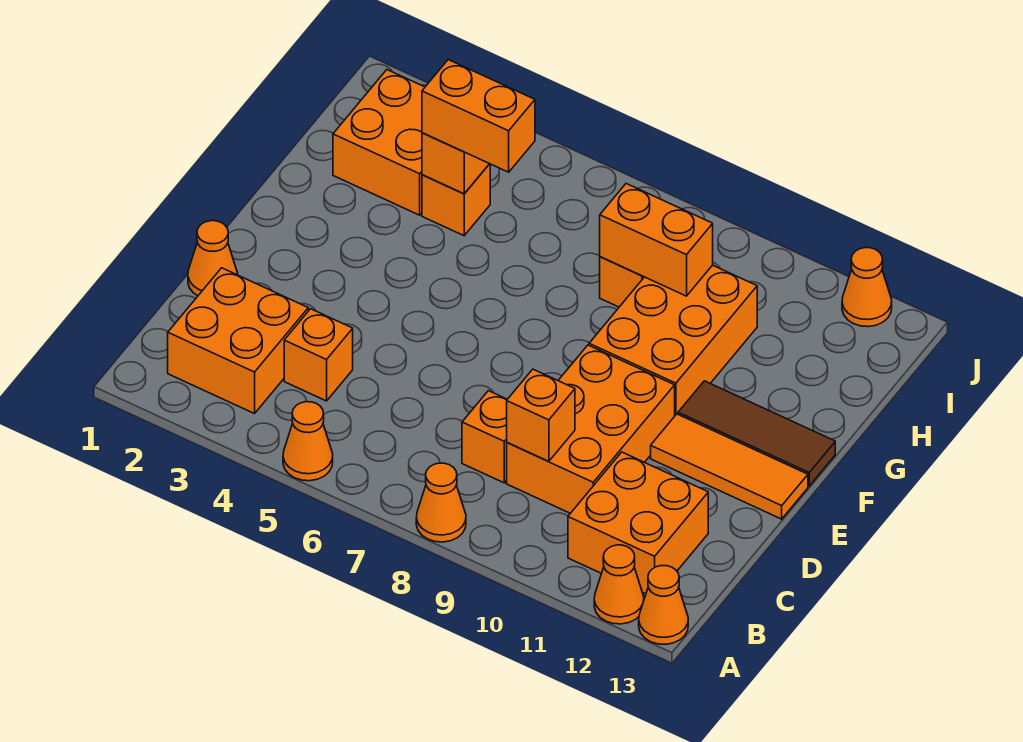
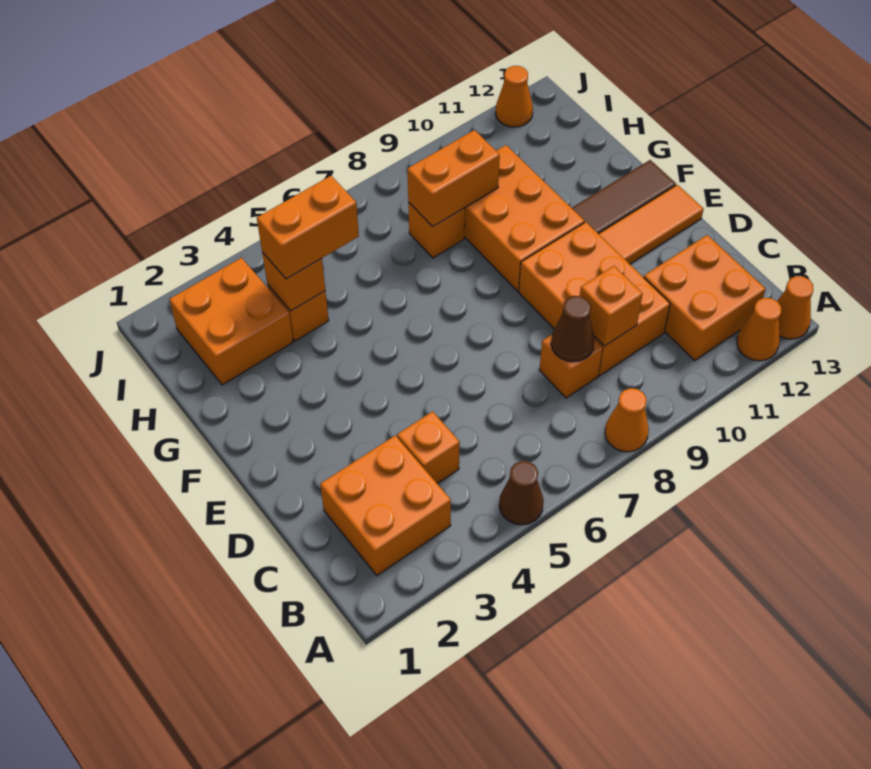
orange cone A5 level 1 -> brown cone A5 level 1
none -> brown cone C8 level 2
orange cone D1 level 1 -> none

